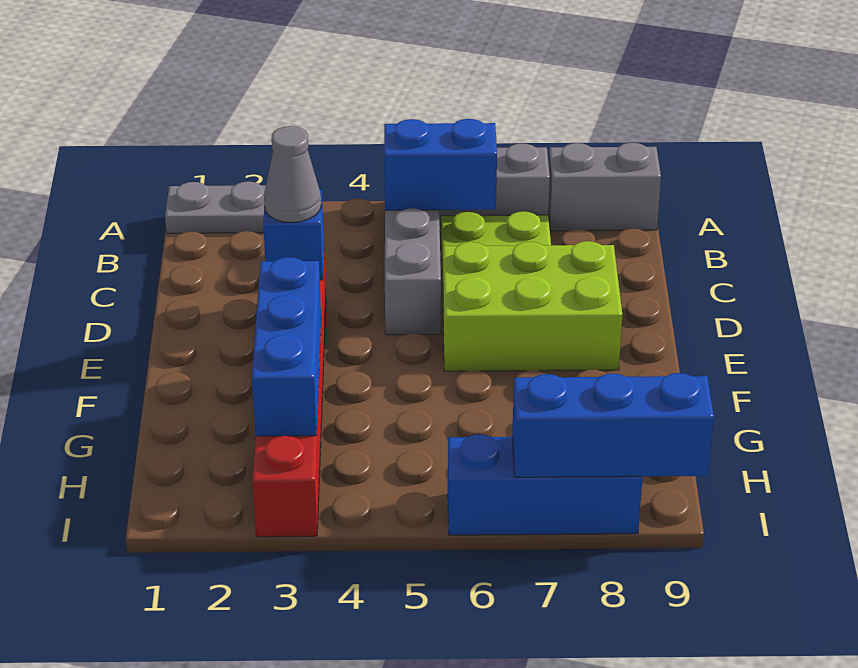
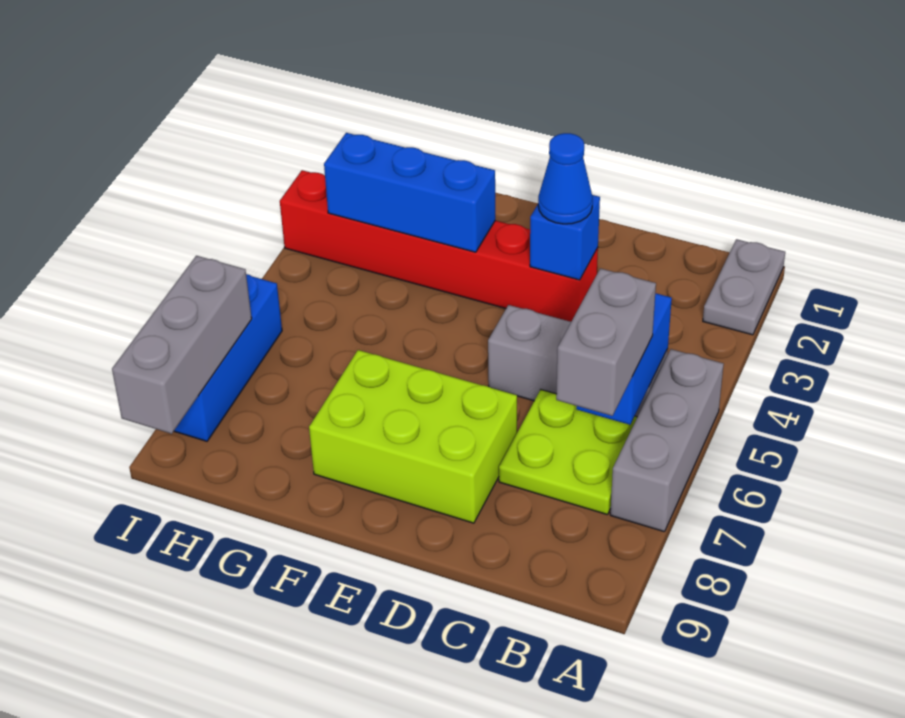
grey brick A8:A9 level 1 -> grey brick B6:B7 level 3
grey cone D3 level 3 -> blue cone D3 level 3
lime brick D6:E8 level 1 -> lime brick D7:F8 level 1
blue brick I7:I9 level 2 -> grey brick I7:I9 level 2

